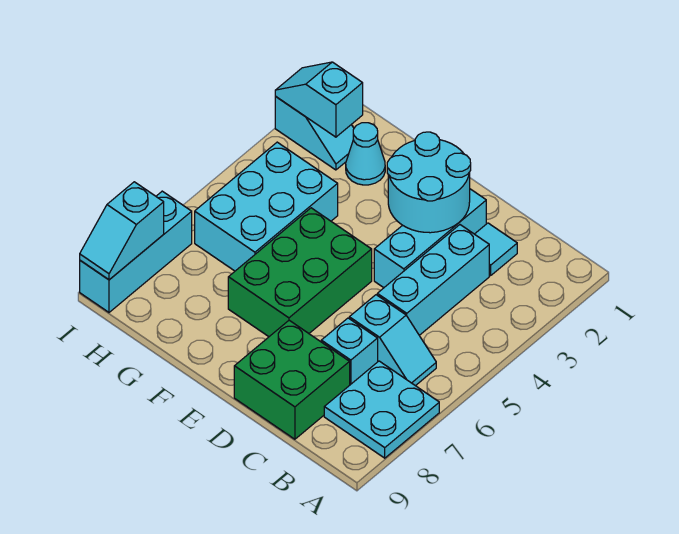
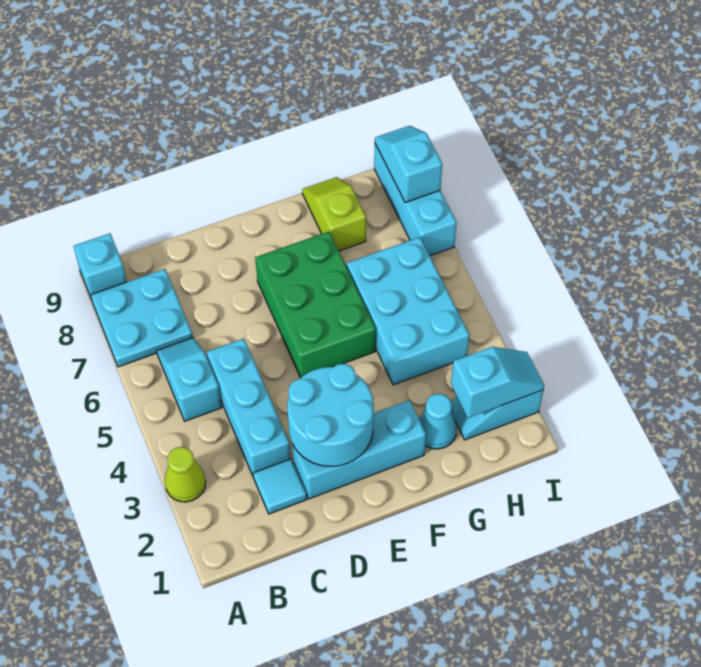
none -> lime cone A3 level 1
cyan slope B6:C6 level 1 top C -> cyan slope B5:B6 level 1 top 5
cyan brick C7 level 1 -> cyan brick A9 level 1
green brick C8:D9 level 1 -> none
cyan brick D2:D4 level 1 -> cyan brick D2:F2 level 1
none -> lime slope G8:G9 level 1 top 8

